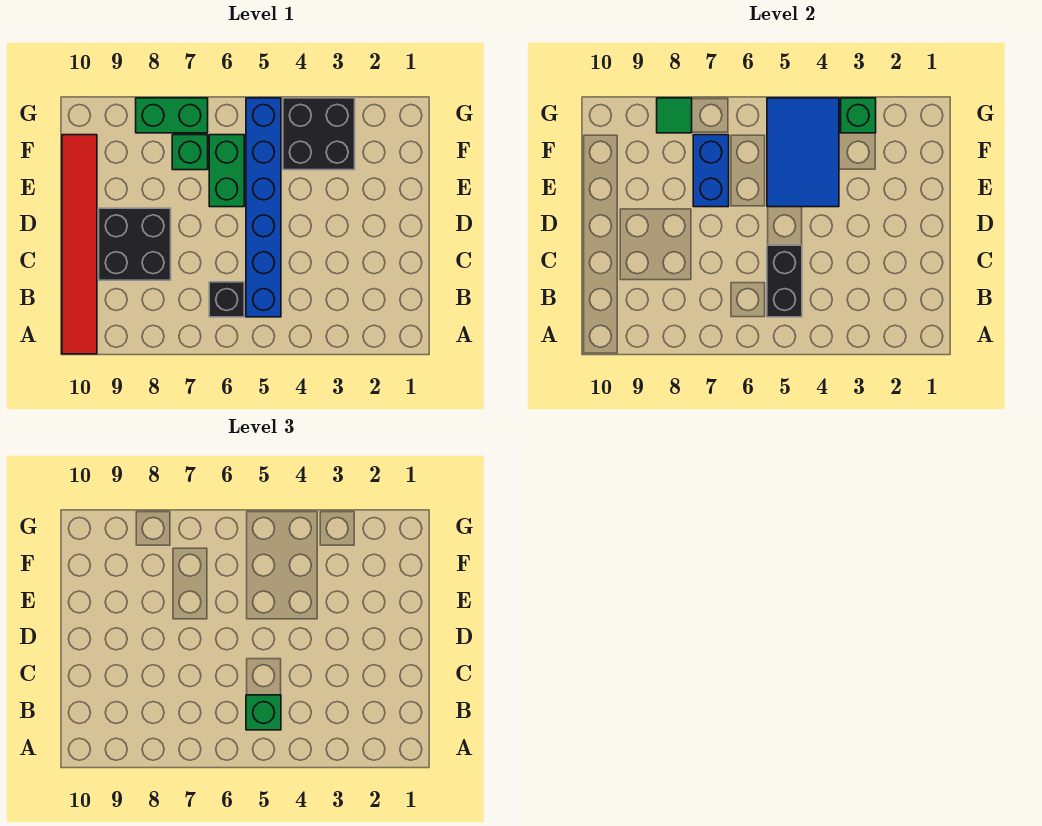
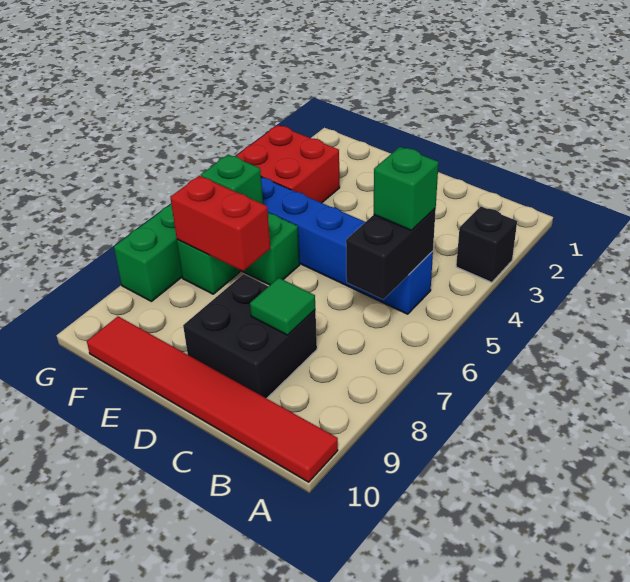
black brick B5:C5 level 2 -> black brick B5:B6 level 2
black brick B6 level 1 -> black brick A3 level 1
blue tile E4:G5 level 2 -> none
blue brick E7:F7 level 2 -> red brick E7:F7 level 2
black brick F3:G4 level 1 -> red brick F3:G4 level 1
green brick G3 level 2 -> green brick F6 level 2
green tile G8 level 2 -> green tile C8 level 2

